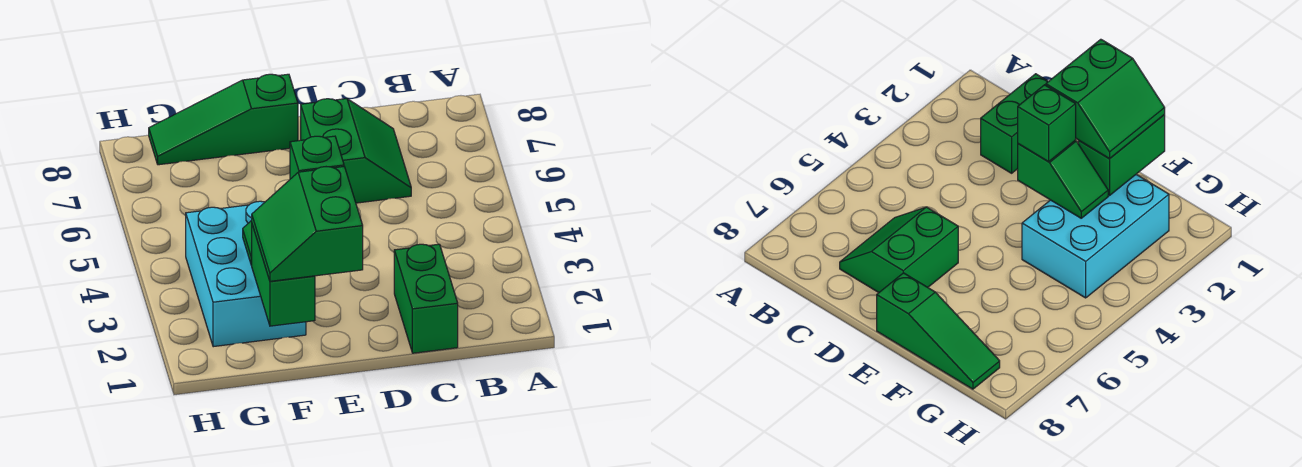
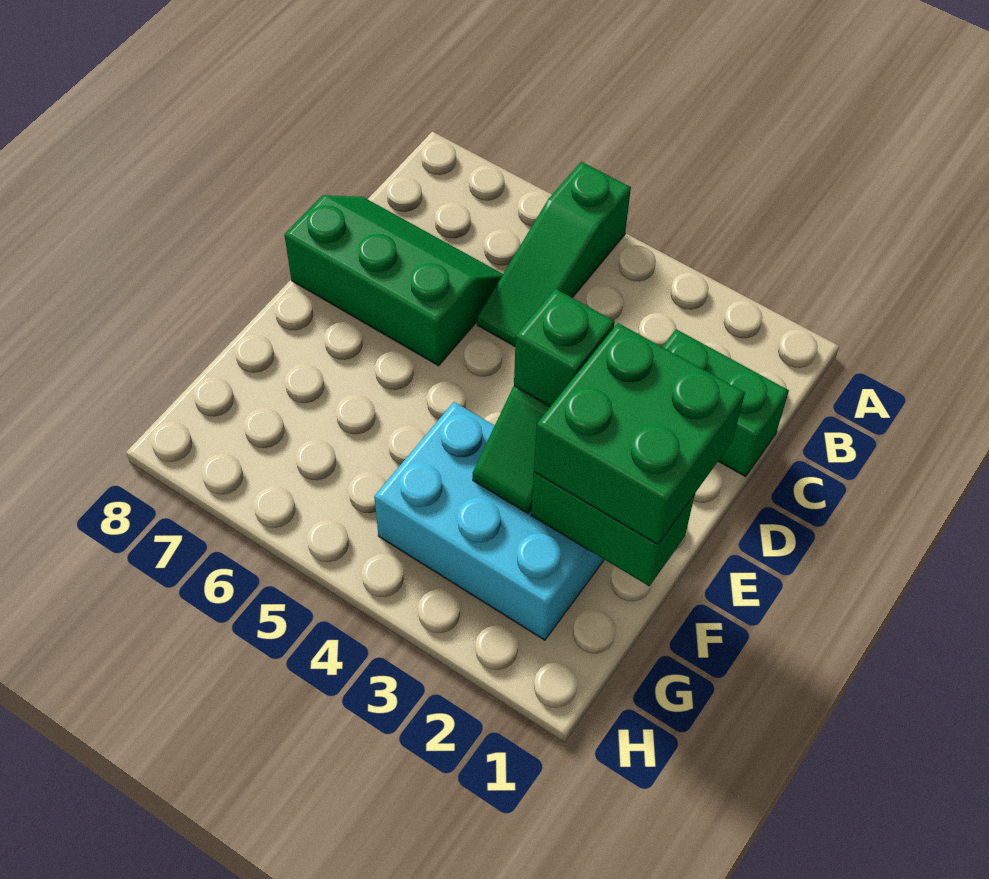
green slope C6:D7 level 1 top D -> green slope C6:D8 level 1 top D
green slope E1:F2 level 3 top E -> green brick E1:F2 level 3
green slope E8:G8 level 1 top E -> green slope A5:C5 level 1 top A

